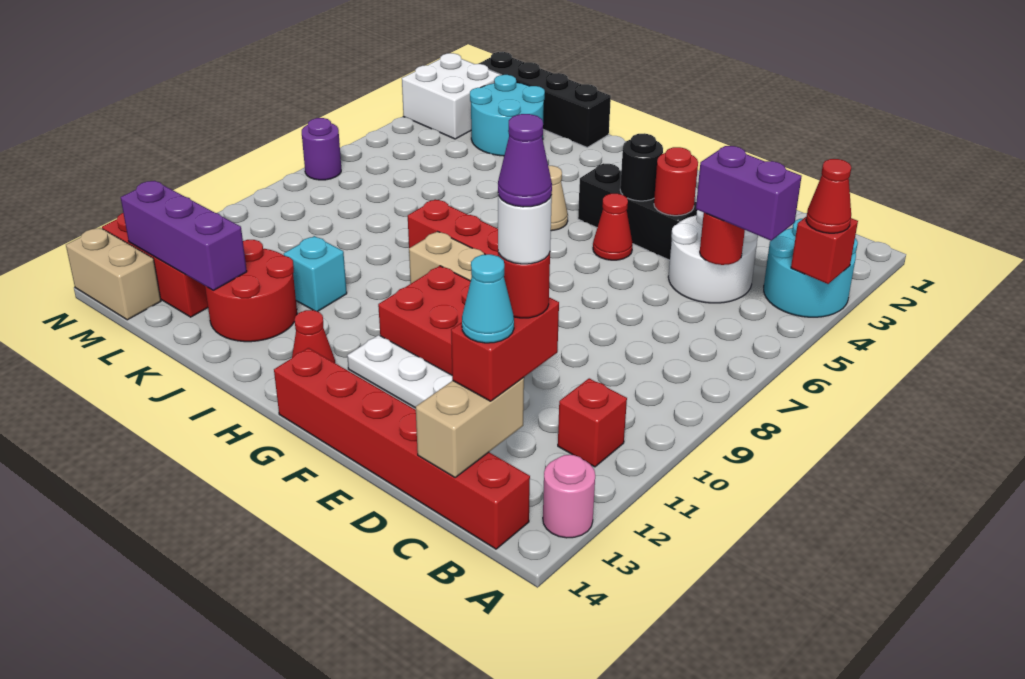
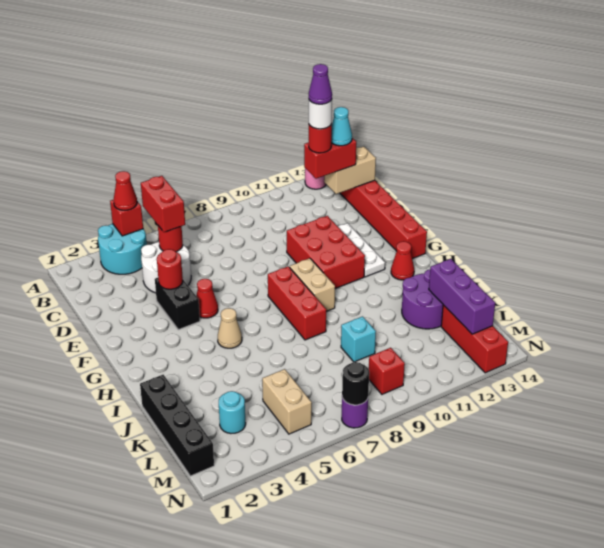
purple brick B5:C5 level 3 -> red brick B5:C5 level 3
red brick B11 level 1 -> red brick M9 level 1
black brick E4:G4 level 1 -> black brick E4:F4 level 1
black round brick F4 level 2 -> black round brick N7 level 2
cyan brick J11 level 1 -> cyan brick K9 level 1
red round brick J12:K13 level 1 -> purple round brick J12:K13 level 1
cyan round brick K2:L3 level 1 -> cyan round brick L3 level 1
white brick M2:N3 level 1 -> none
tan brick M14:N14 level 1 -> tan brick L5:M5 level 1

